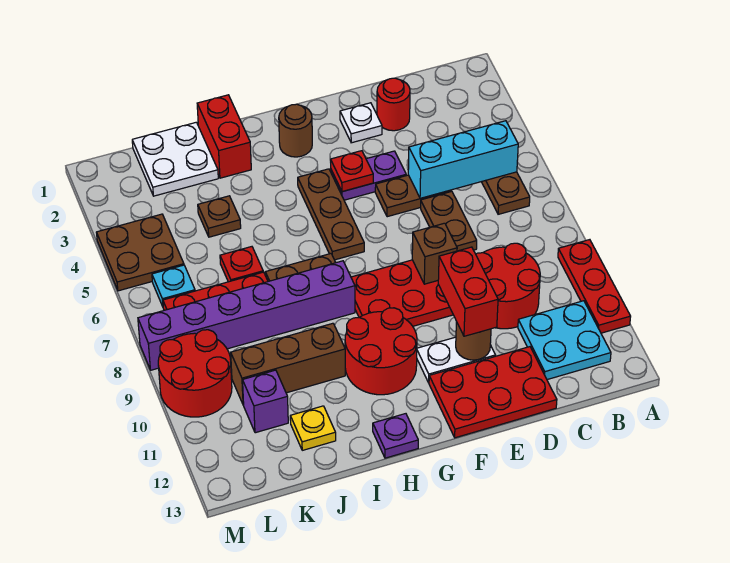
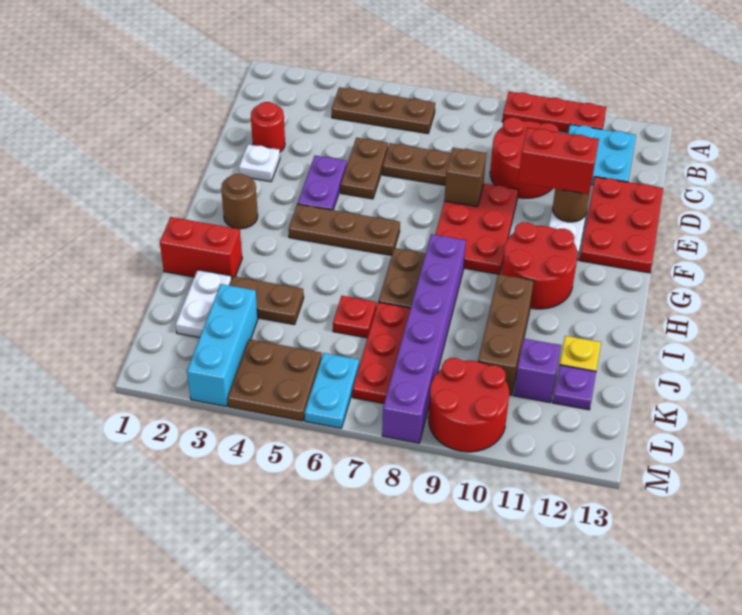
cyan brick B5:D5 level 2 -> cyan brick K3:M3 level 1
red plate F4 level 2 -> none
purple plate H13 level 1 -> purple plate K12 level 1
white plate J1:K2 level 1 -> white plate J2:K2 level 1
brown plate J4 level 1 -> brown plate J3:J4 level 1
cyan plate L6 level 1 -> cyan plate L6:M6 level 1

